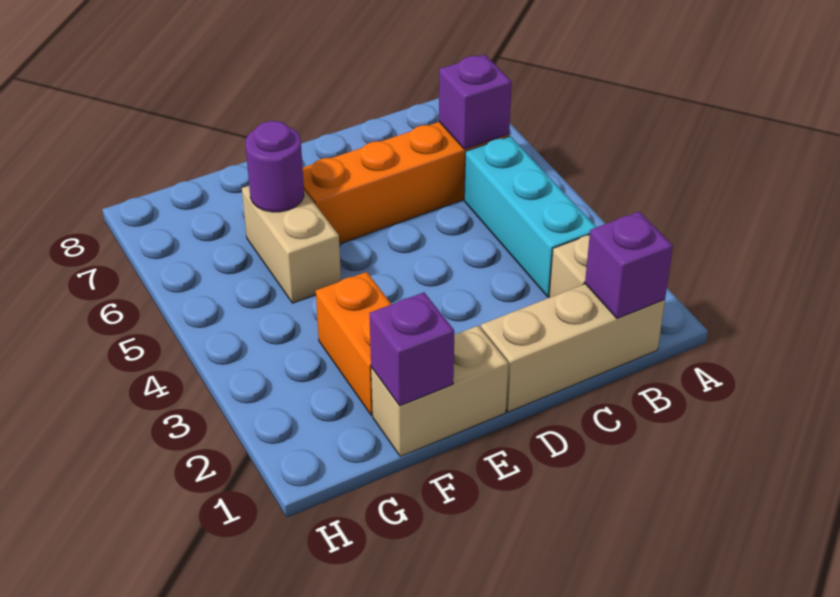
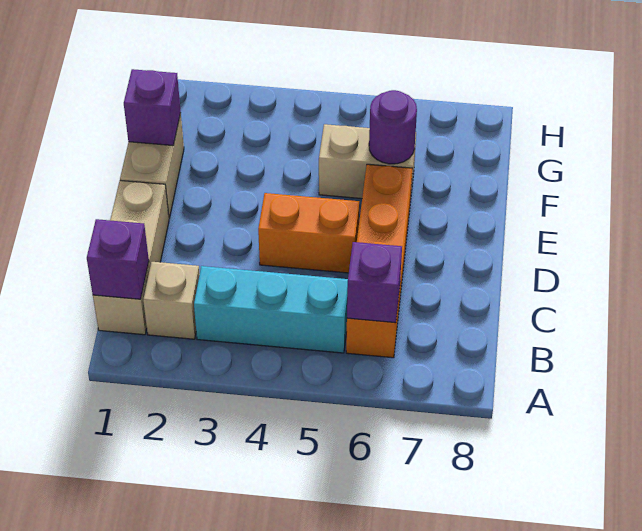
orange brick F2:F3 level 1 -> orange brick D4:D5 level 1

